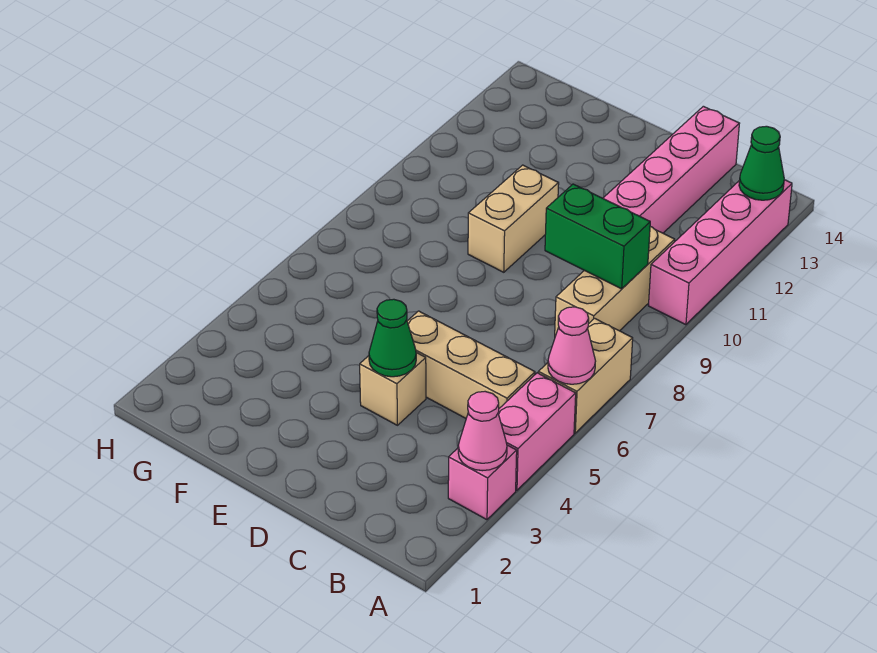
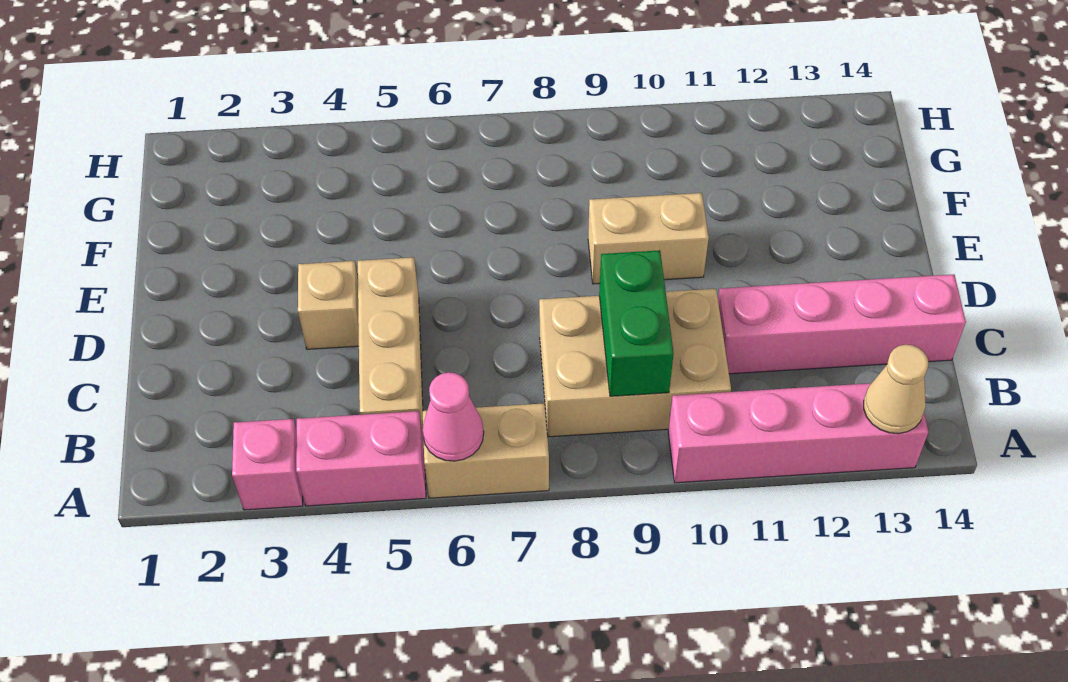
pink cone A3 level 2 -> none
green cone A13 level 2 -> tan cone A13 level 2
tan brick B8:B10 level 1 -> tan brick B8:C10 level 1
green cone D4 level 2 -> none

